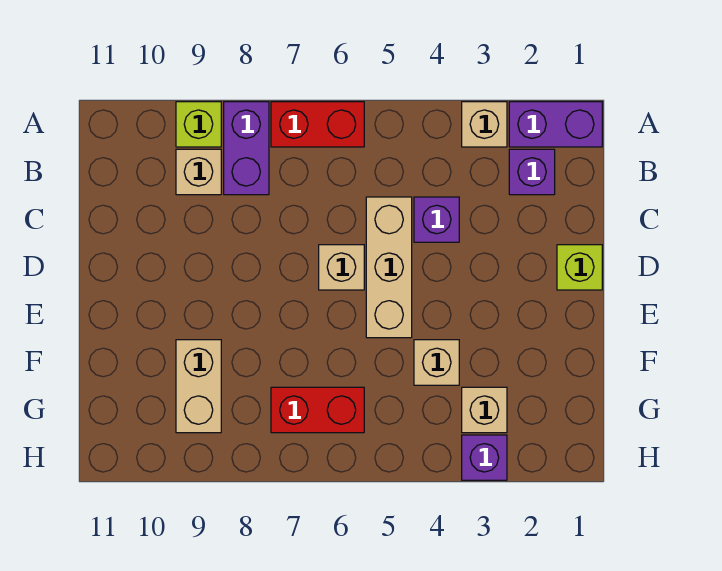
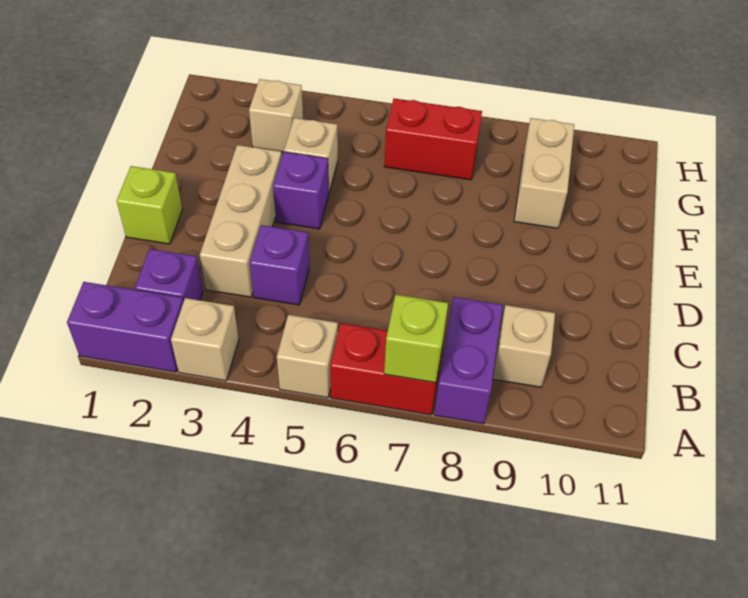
lime brick A9 level 1 -> lime brick A7 level 2
tan brick C5:E5 level 1 -> tan brick C3:E3 level 1
tan brick D6 level 1 -> tan brick A5 level 1
purple brick H3 level 1 -> purple brick E4 level 1

